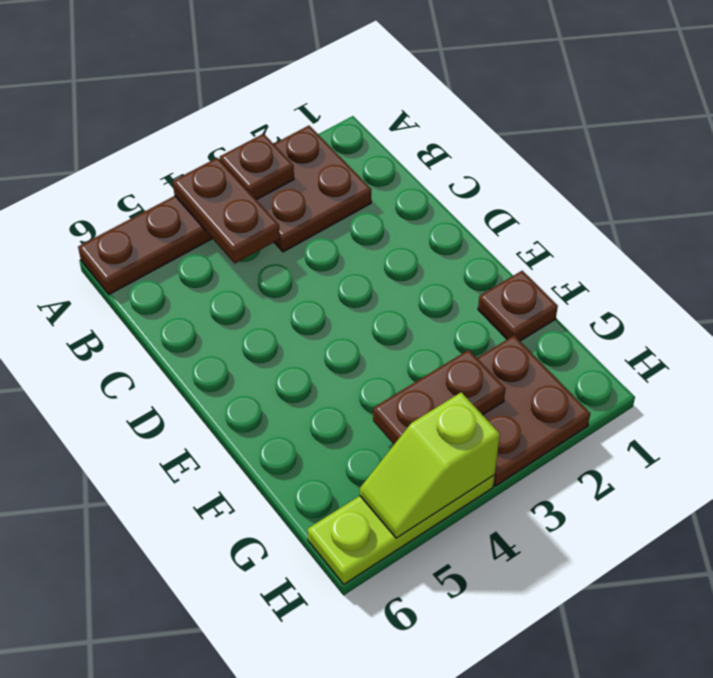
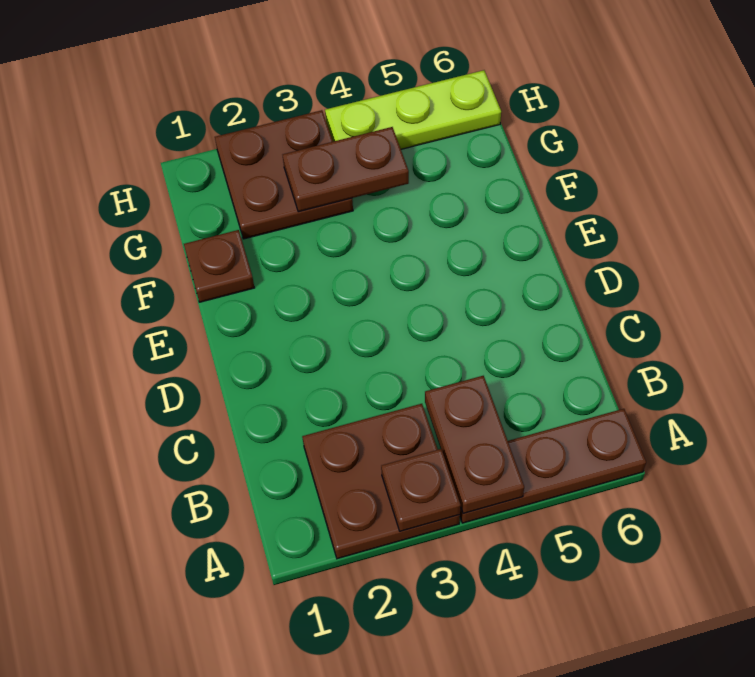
lime slope H4:H5 level 2 top 4 -> none

